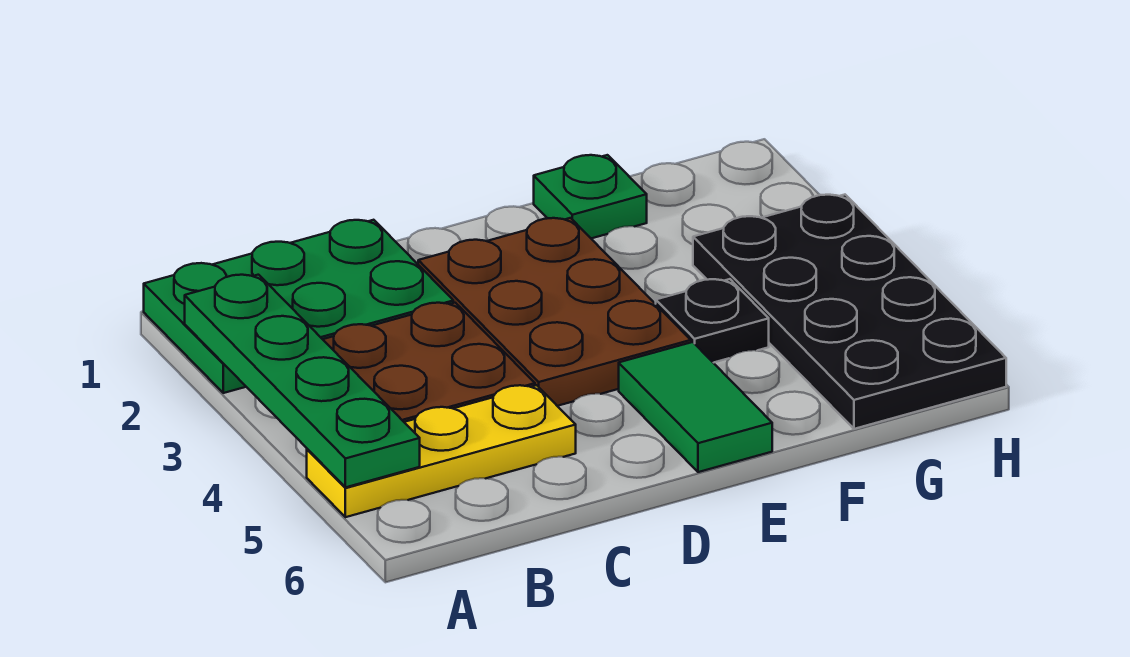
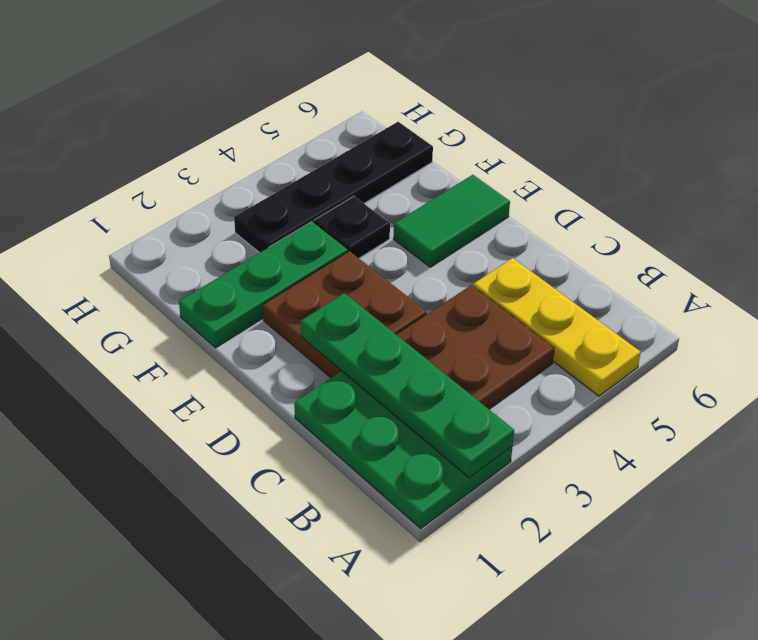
green plate A2:A5 level 2 -> green plate A2:D2 level 2
brown plate D2:E4 level 1 -> brown plate D2:E3 level 1
green plate F1 level 1 -> green plate F1:F3 level 1
black plate G3:H6 level 1 -> black plate G3:G6 level 1

